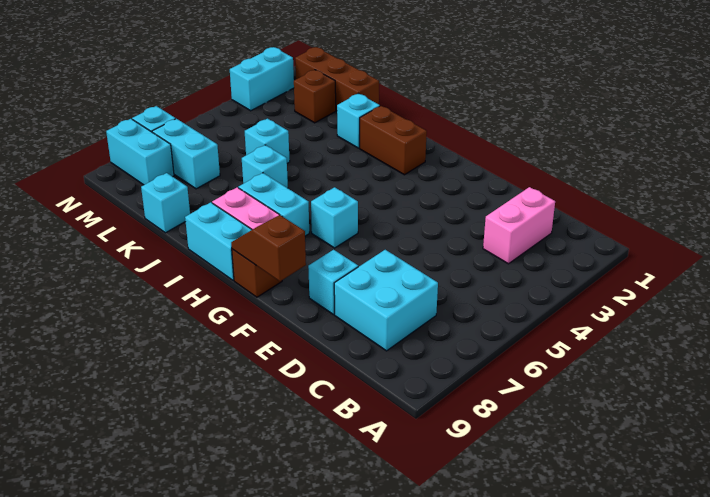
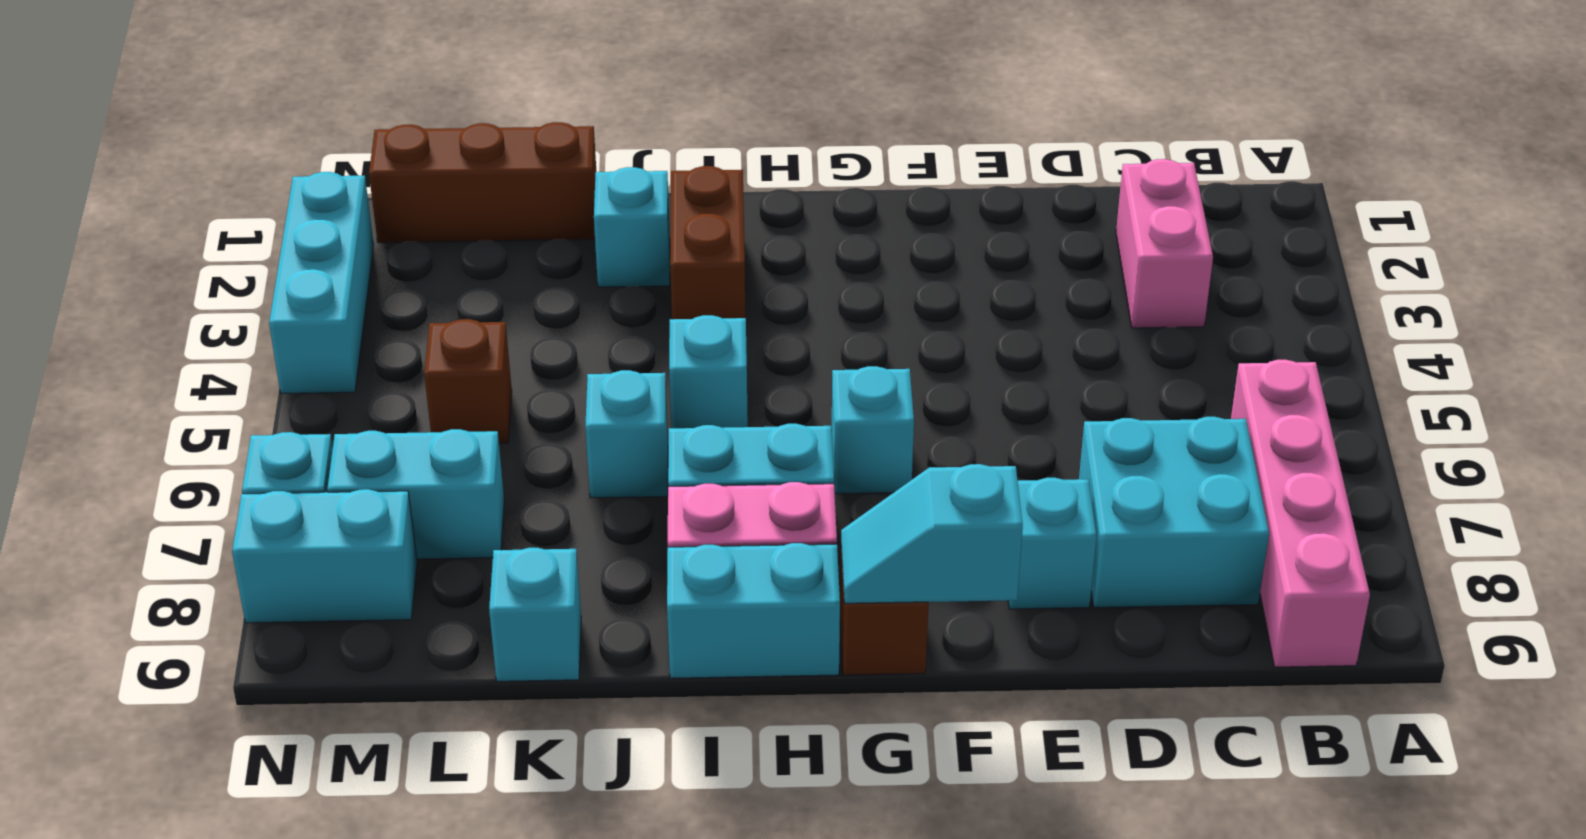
none -> pink brick B6:B9 level 1
brown slope F9:G9 level 2 top F -> cyan slope F9:G9 level 2 top F
brown brick H2:I2 level 1 -> brown brick I2:I3 level 1
cyan brick K5 level 1 -> cyan brick I5 level 1
brown brick L2 level 1 -> brown brick L5 level 1
cyan brick N2:N3 level 1 -> cyan brick N2:N4 level 1

